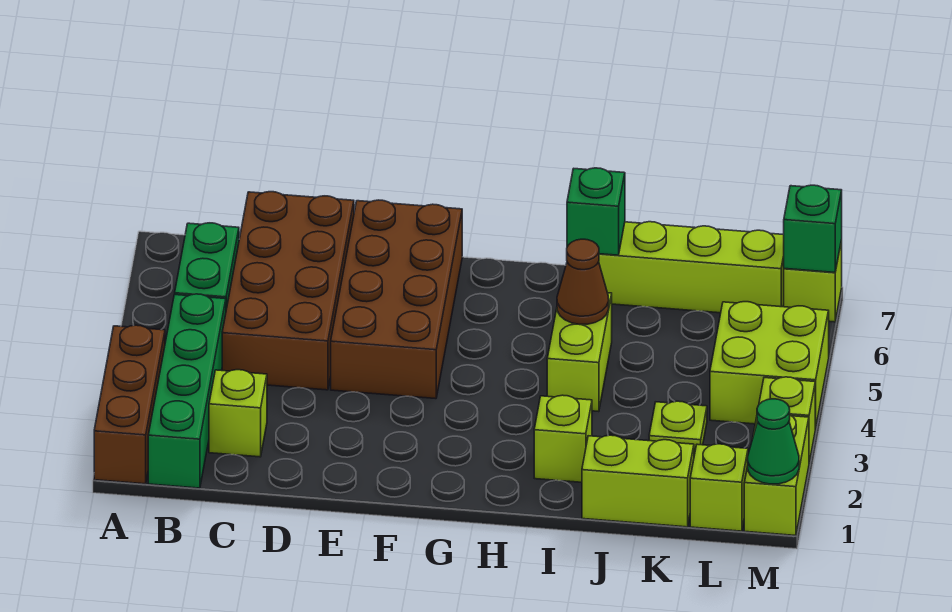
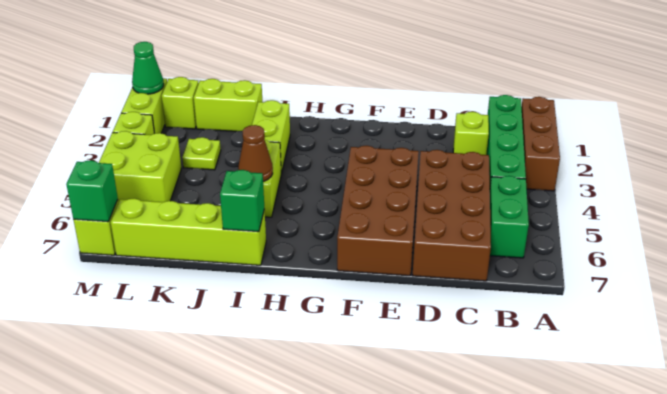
lime brick I2 level 1 -> lime brick I2:I3 level 1

